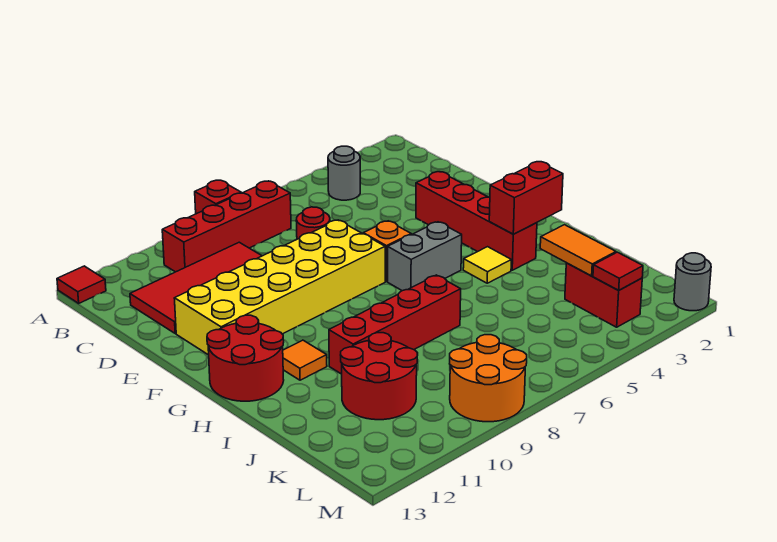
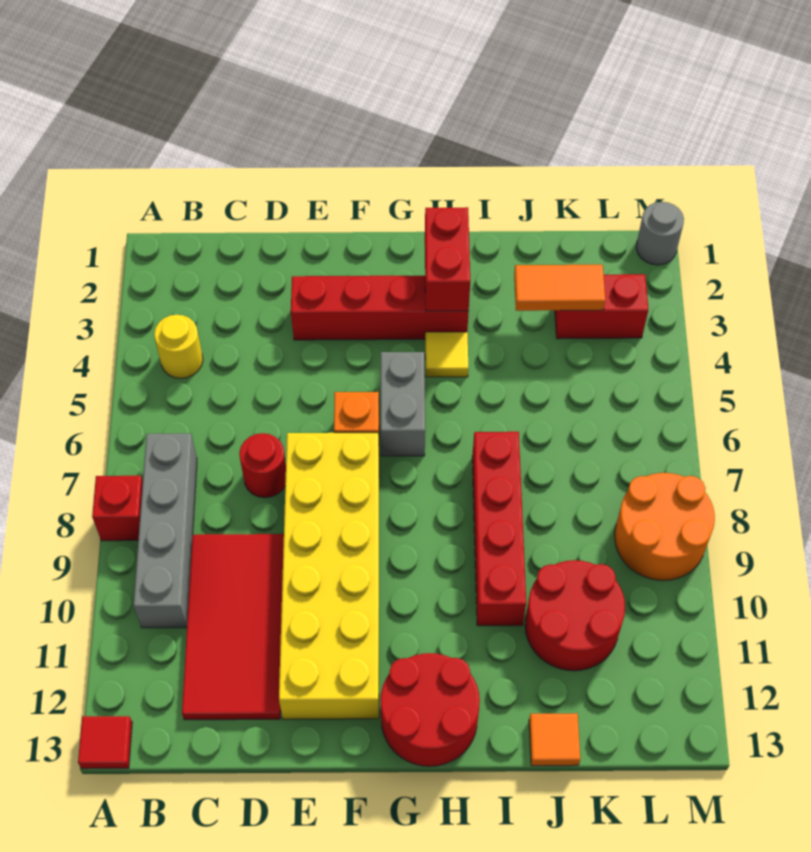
grey round brick B4 level 1 -> yellow round brick B4 level 1
red brick B7:B10 level 1 -> grey brick B7:B10 level 1
orange tile H11 level 1 -> orange tile J13 level 1
red tile L3 level 2 -> none

